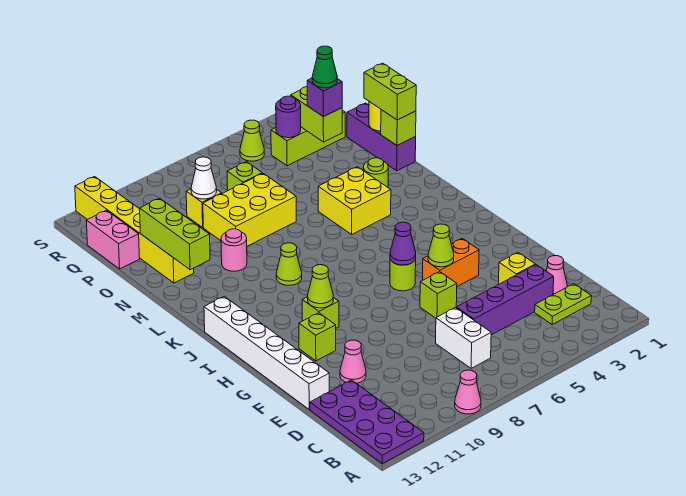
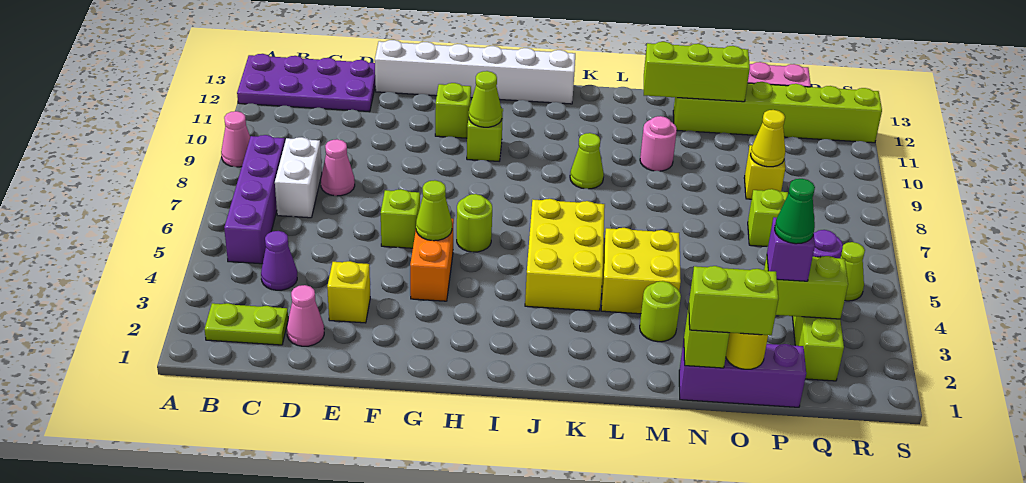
lime plate C2:C3 level 1 -> lime plate B2:C2 level 1
white brick C7:D7 level 1 -> white brick C7:C8 level 1
purple brick D3:D6 level 1 -> purple brick B5:B8 level 1
pink cone E11 level 1 -> pink cone D8 level 1
purple cone H6 level 2 -> purple cone C4 level 1
yellow brick N7:O9 level 1 -> yellow brick J4:K6 level 1
yellow brick N12:S12 level 1 -> lime brick N12:S12 level 1
white cone P9 level 2 -> yellow cone P9 level 2

